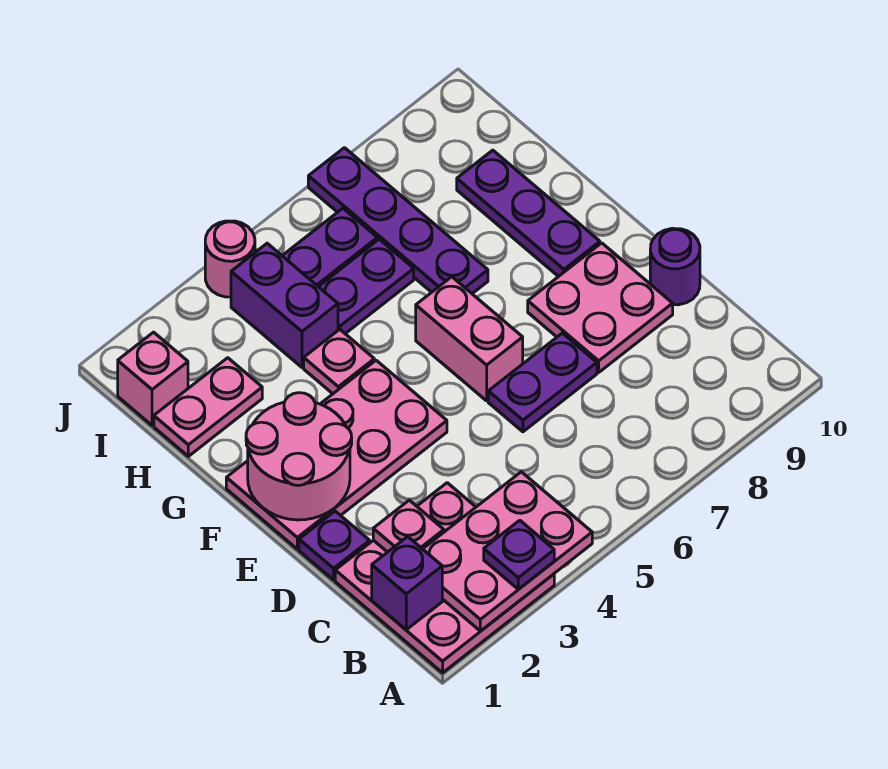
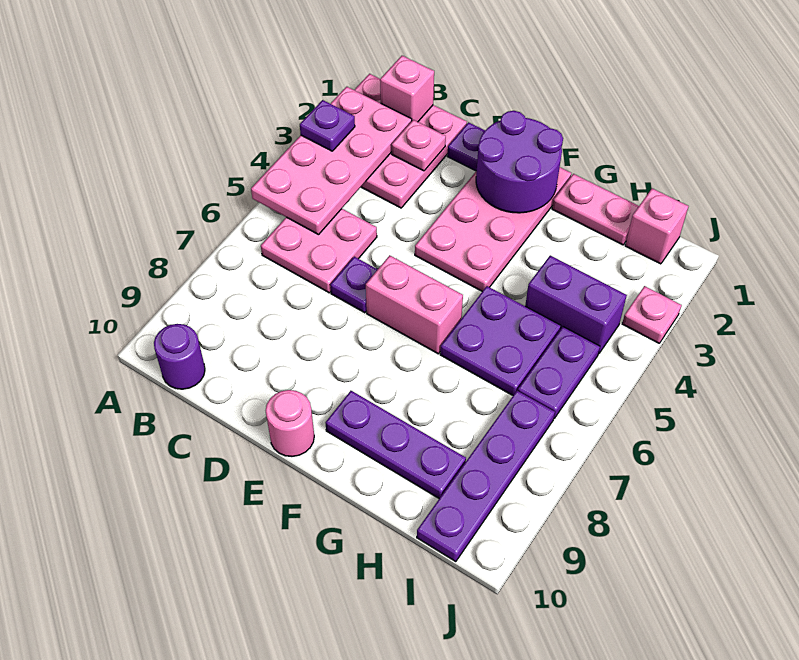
pink plate A2:B4 level 2 -> pink plate A2:B5 level 2
purple brick B1 level 2 -> pink brick B1 level 2
purple plate D6:D7 level 1 -> purple plate D6 level 1
pink plate D8:E9 level 1 -> pink plate B5:C6 level 1
purple round brick D10 level 1 -> purple round brick B10 level 1
pink round brick E1:F2 level 2 -> purple round brick E1:F2 level 2
pink plate G4 level 1 -> pink plate J3 level 1
purple plate G7:J7 level 1 -> purple plate I7:I10 level 1
pink plate H1:H2 level 1 -> pink plate G1:H1 level 1
purple plate H5:H6 level 1 -> purple plate G5:H6 level 1
pink round brick J4 level 1 -> pink round brick E10 level 1

